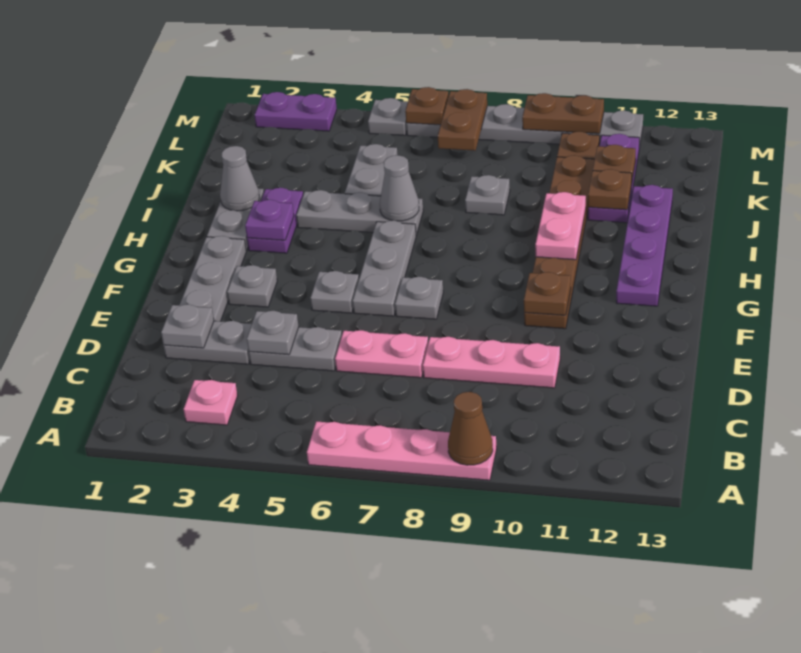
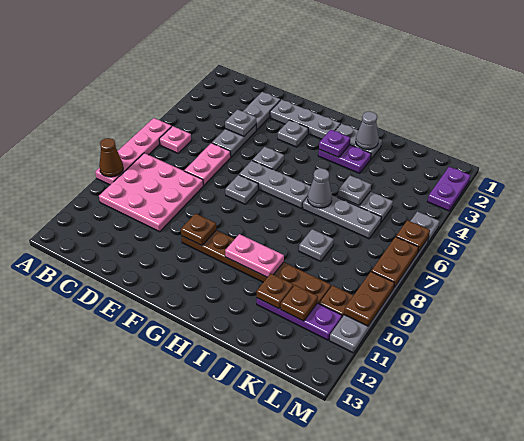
pink plate B3 level 1 -> pink plate B6 level 1
grey plate D2 level 2 -> grey plate J5 level 2
pink plate D8:D10 level 1 -> pink plate B8:D10 level 1
purple plate G12:J12 level 1 -> none
grey plate I4:I6 level 1 -> grey plate I6:K6 level 1
brown plate L7:M7 level 2 -> brown plate M7:M8 level 2

